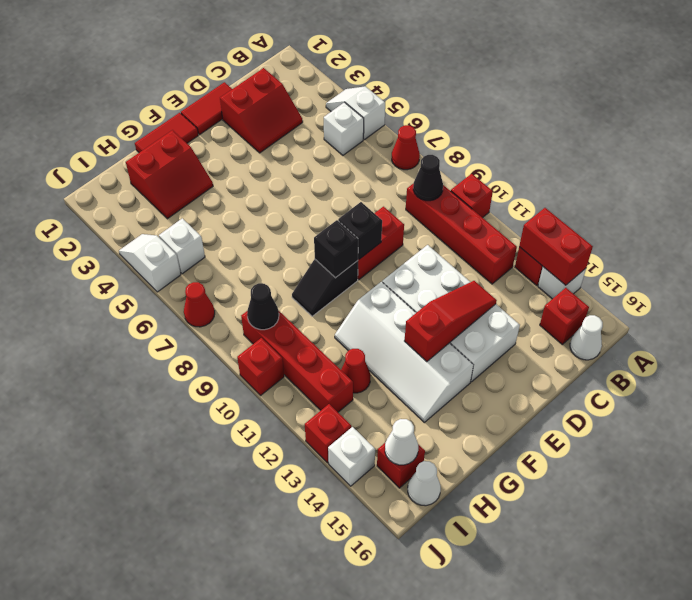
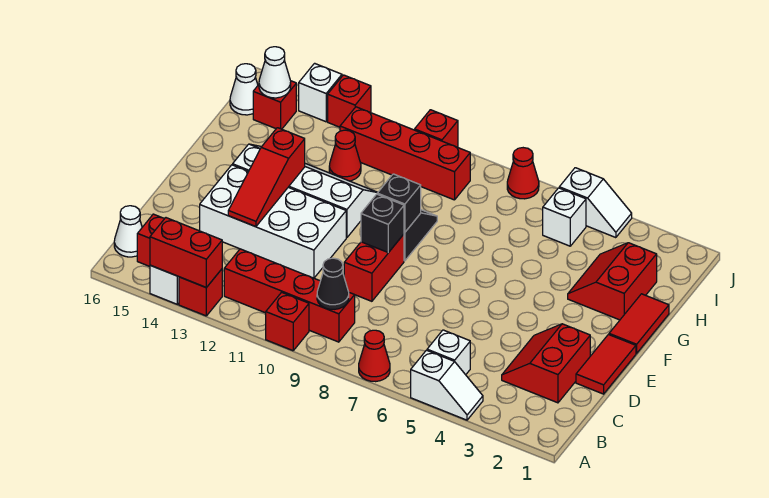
black cone I9 level 2 -> none

